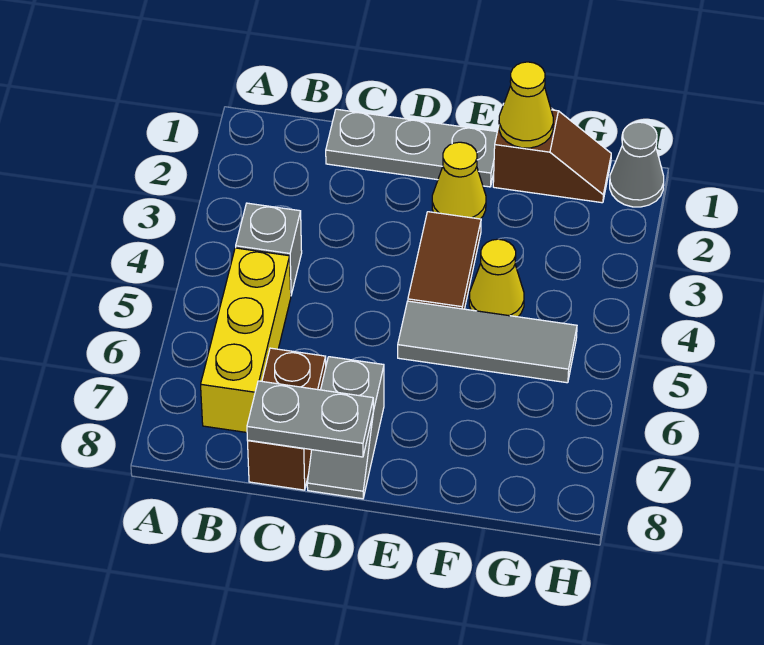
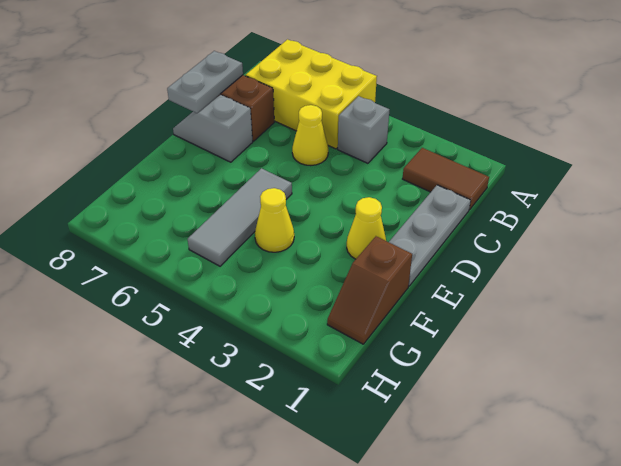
yellow brick B5:B7 level 1 -> yellow brick A5:B7 level 1
brown tile E3:E4 level 1 -> brown tile B1:B2 level 1
yellow cone F1 level 2 -> yellow cone C5 level 1
grey cone H1 level 1 -> none

